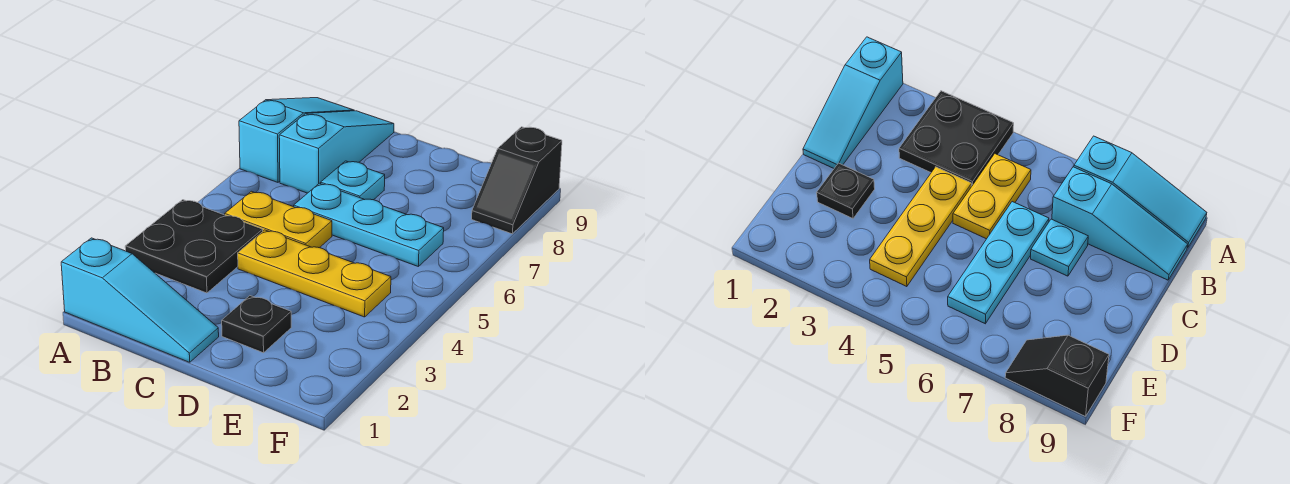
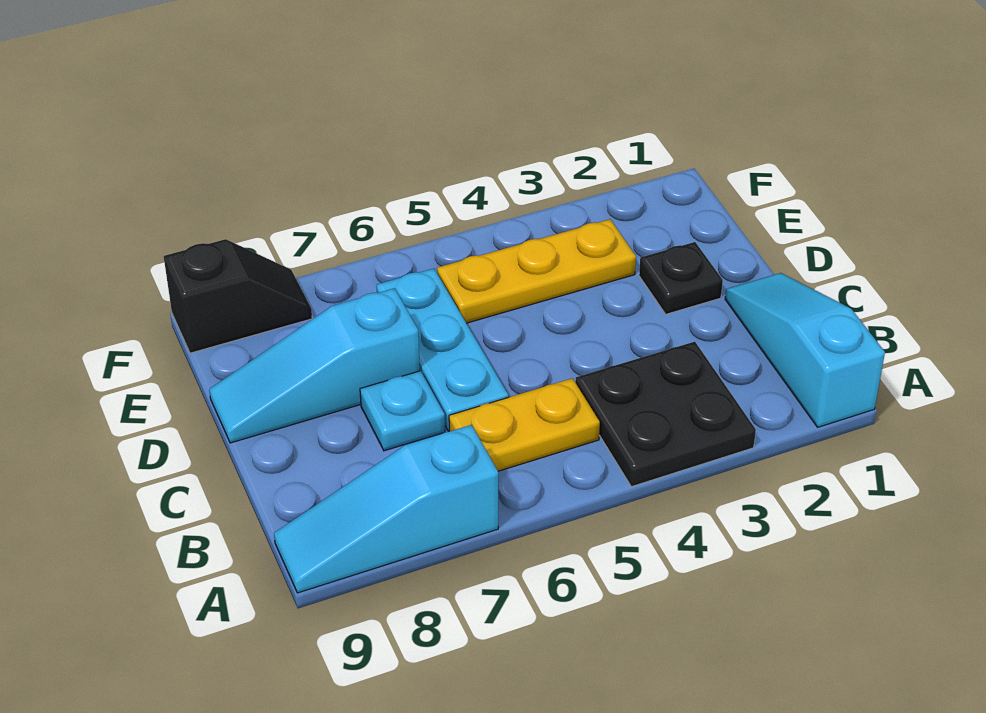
yellow plate B5:C5 level 1 -> yellow plate B5:B6 level 1
cyan slope B7:B9 level 1 top 7 -> cyan slope D7:D9 level 1 top 7
yellow plate C4:E4 level 1 -> yellow plate E3:E5 level 1

